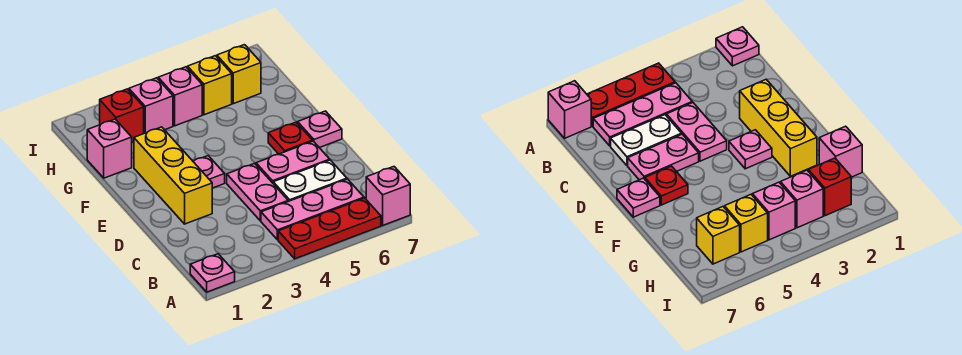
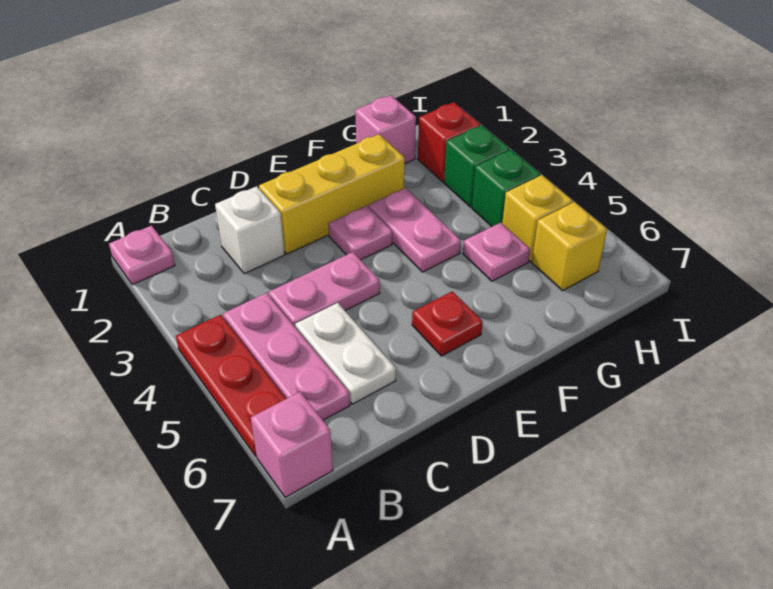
none -> white brick C2 level 1
pink plate D5:D6 level 1 -> pink plate F3:F4 level 1
pink plate E7 level 1 -> pink plate G5 level 1
pink brick H3 level 1 -> green brick H3 level 1
pink brick H4 level 1 -> green brick H4 level 1

